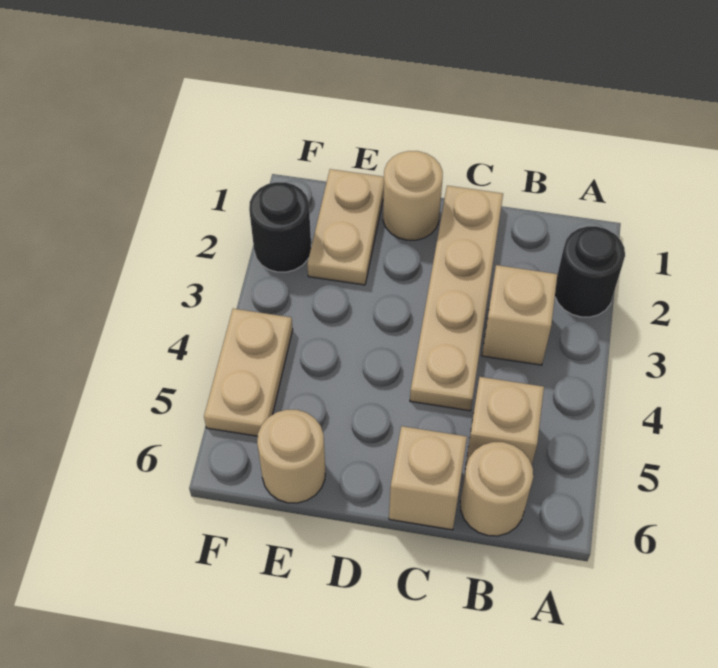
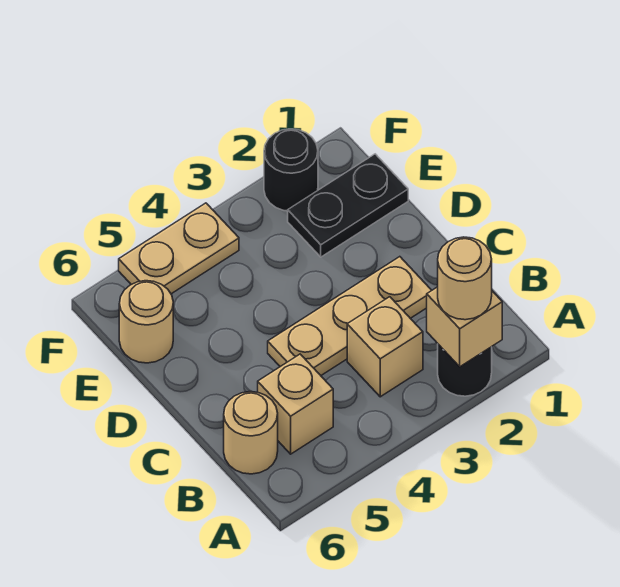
tan plate C1:C4 level 1 -> tan plate C2:C4 level 1
tan brick C6 level 1 -> tan brick A2 level 2
tan round brick D1 level 1 -> tan round brick A2 level 3
tan plate E1:E2 level 1 -> black plate E1:E2 level 1

